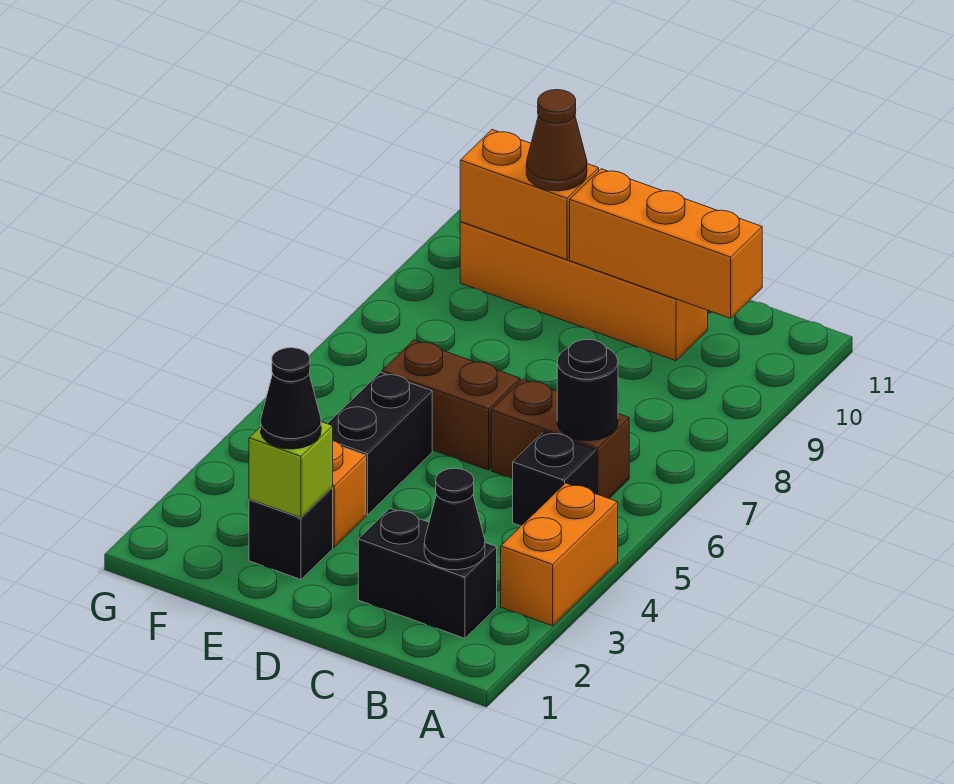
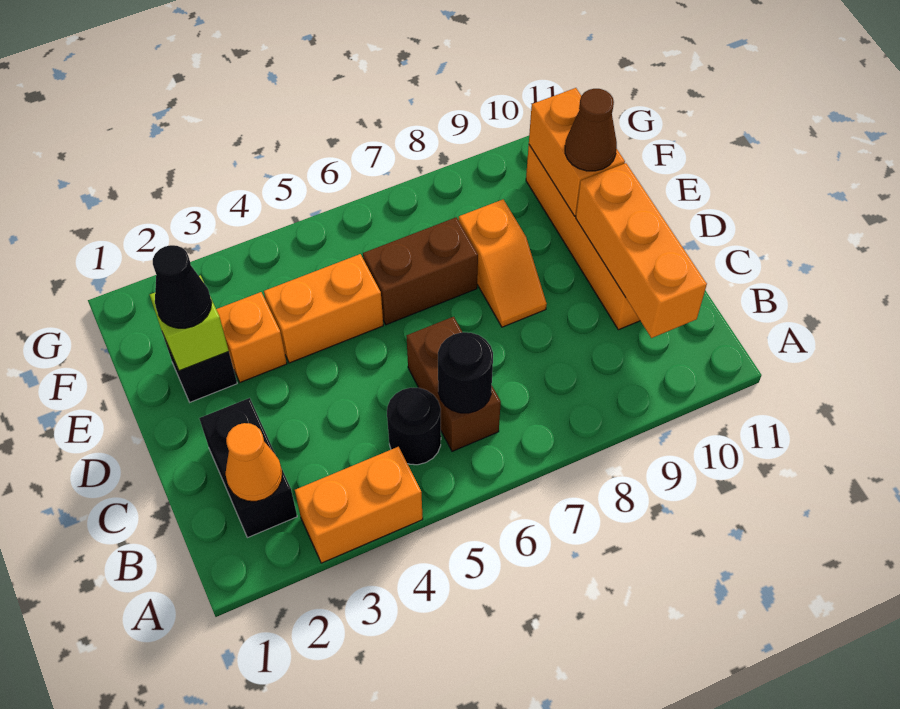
black cone B2 level 2 -> orange cone B2 level 2
black brick B5 level 1 -> black round brick B5 level 1
brown brick D6:E6 level 1 -> brown brick E6:E7 level 1
none -> orange slope D8:E8 level 1 top E
black brick E4:E5 level 1 -> orange brick E4:E5 level 1

